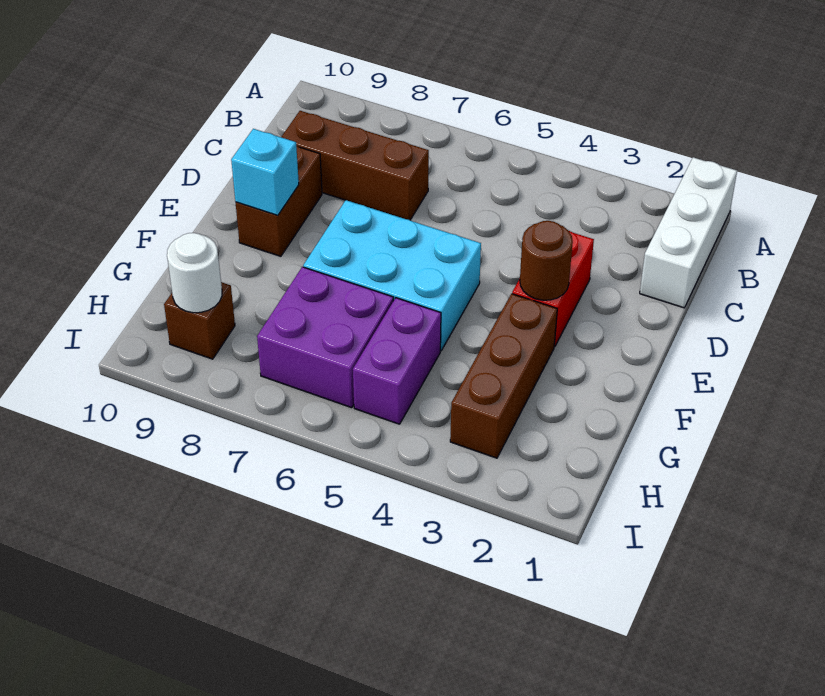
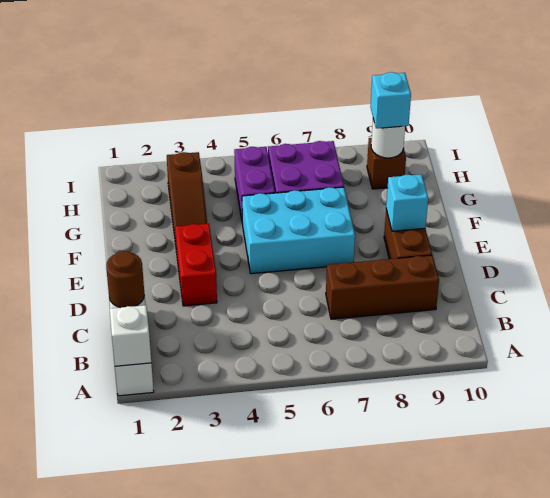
none -> white brick A1 level 2
brown round brick E3 level 2 -> brown round brick C1 level 2
brown brick F3:H3 level 1 -> brown slope F3:H3 level 1 top H
none -> cyan brick H9 level 3

